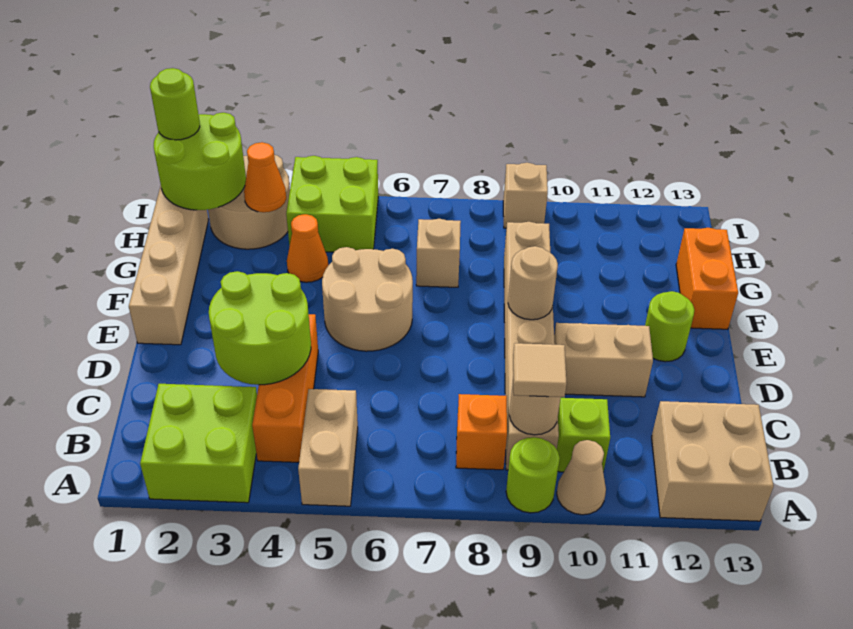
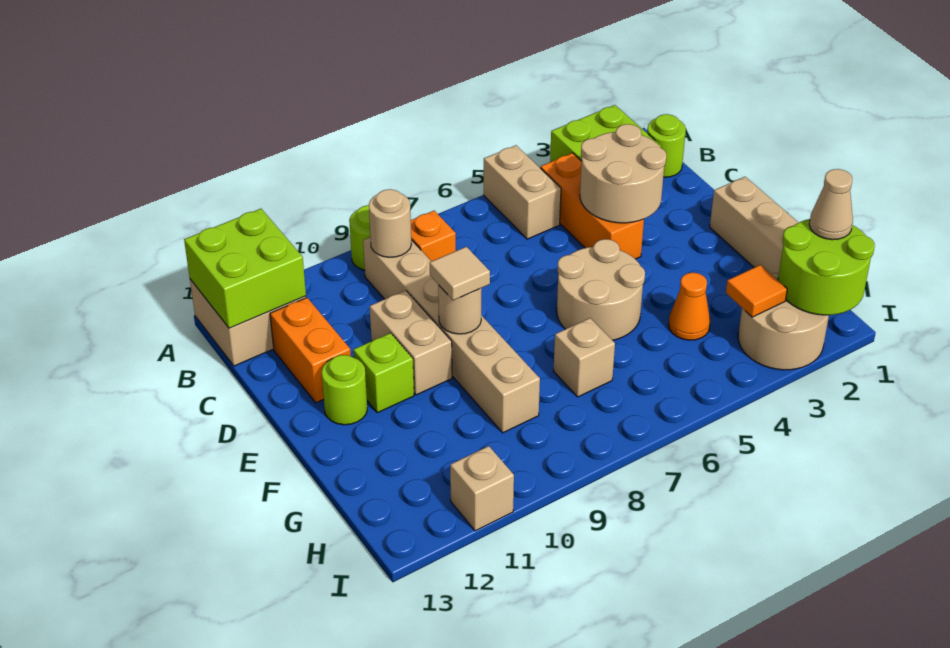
tan cone A10 level 1 -> tan cone H1 level 3
tan tile B9 level 3 -> tan tile E9 level 3
lime brick B10 level 1 -> lime brick E11 level 1
lime round brick C3:D4 level 2 -> tan round brick C3:D4 level 2
tan brick D10:D11 level 1 -> tan brick D10:E10 level 1
orange brick F13:G13 level 1 -> orange brick C12:D12 level 1
orange cone H3 level 2 -> orange tile H3 level 2
lime brick H4:I5 level 1 -> lime brick A12:B13 level 2
lime round brick I1 level 3 -> lime round brick B1 level 1
tan brick I9 level 1 -> tan brick I11 level 1

